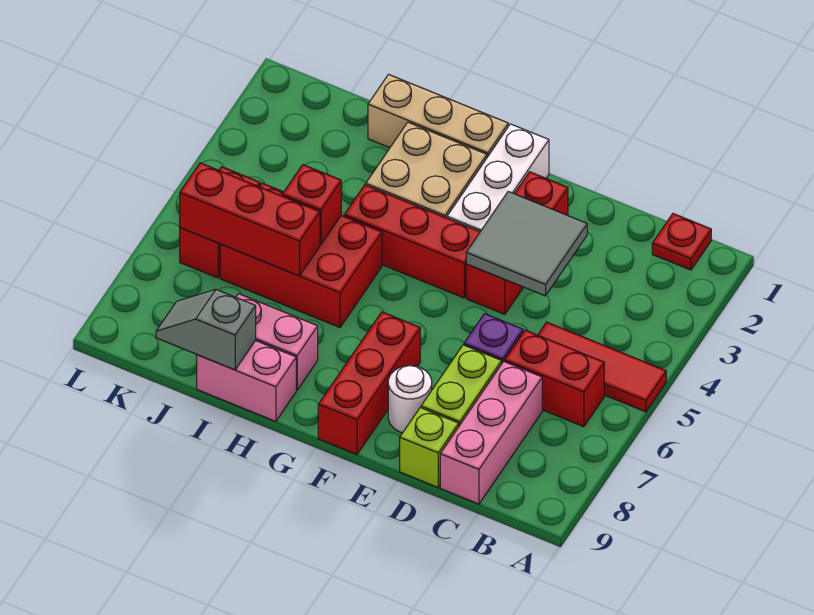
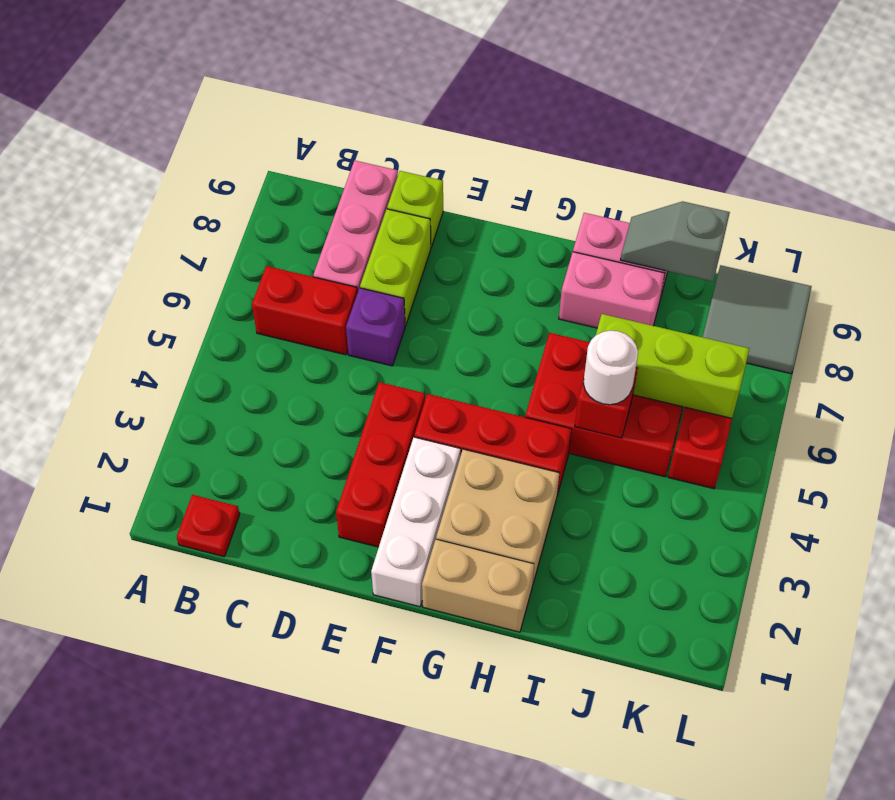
red tile A5:C5 level 1 -> none
grey tile D3:E4 level 2 -> grey tile K8:L9 level 1
white round brick E8 level 1 -> white round brick I5 level 3
red brick F7:F9 level 1 -> none
tan brick G1:I1 level 1 -> tan brick G1:H1 level 1
red brick I6:K6 level 2 -> lime brick I6:K6 level 2
grey slope I9:J9 level 2 top I -> grey slope I9:J9 level 2 top J

